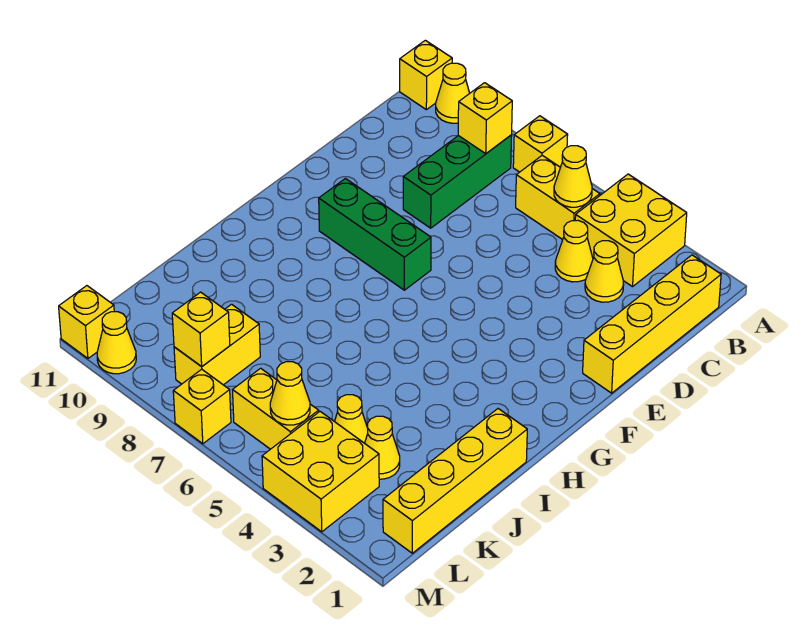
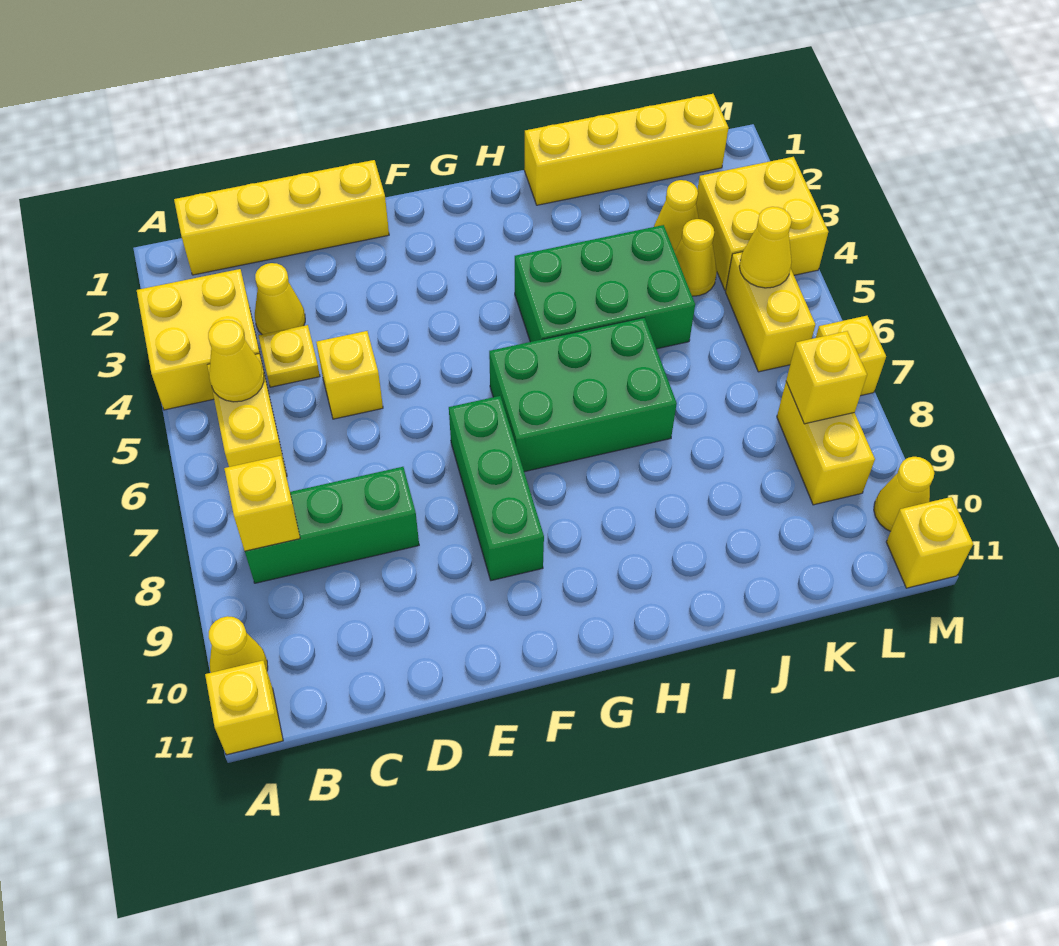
yellow brick A7 level 1 -> yellow brick D5 level 1
yellow cone C4 level 1 -> yellow plate C4 level 1
none -> green brick G6:I7 level 1
none -> green brick H4:J5 level 1
yellow brick K8:L8 level 1 -> yellow brick L8:L9 level 1

